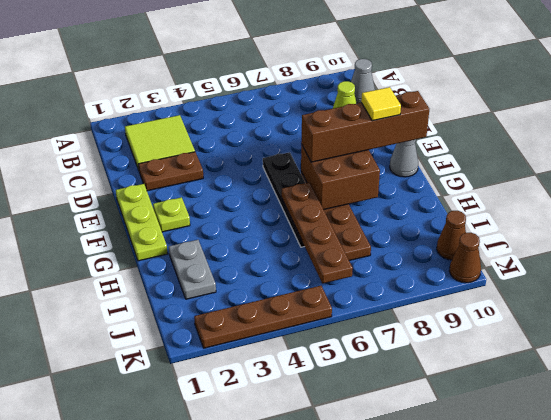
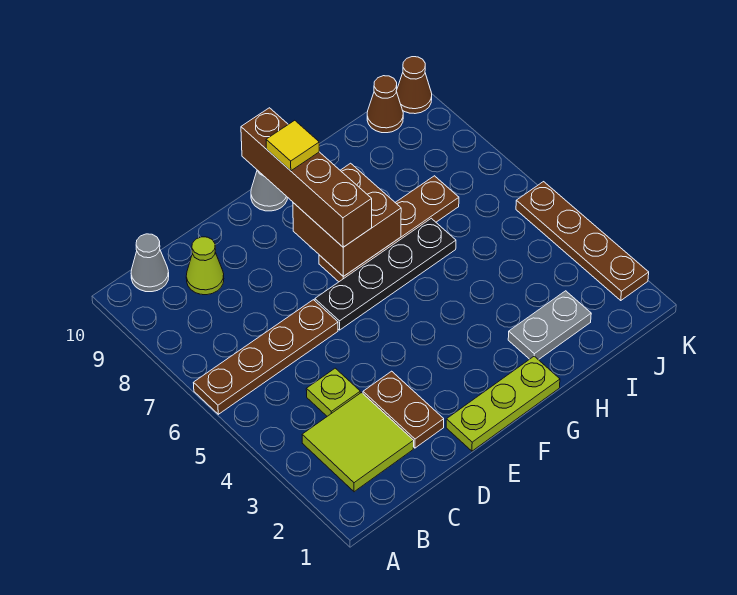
lime plate F2 level 1 -> lime plate C4 level 1
brown plate G6:J6 level 2 -> brown plate A6:D6 level 1

